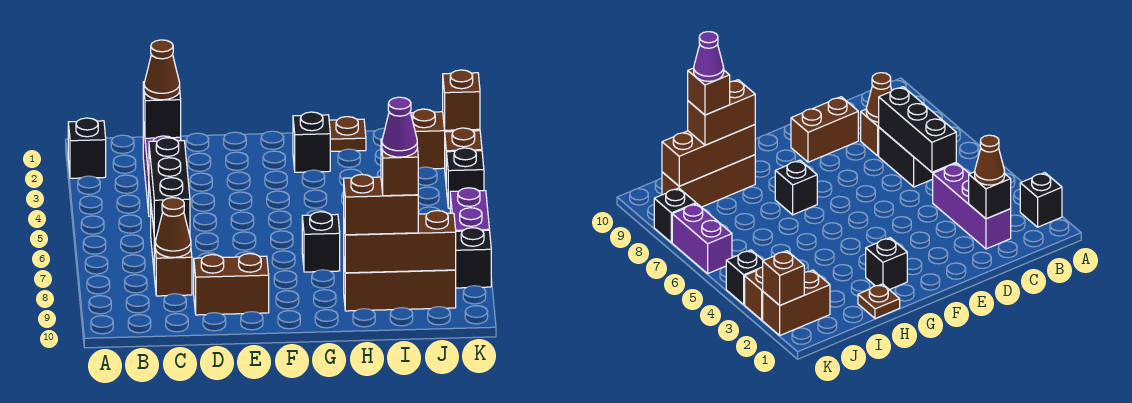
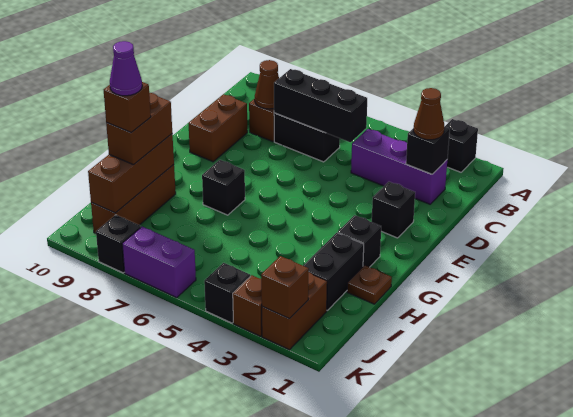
none -> black brick E2 level 1
none -> black brick H2:I2 level 1

